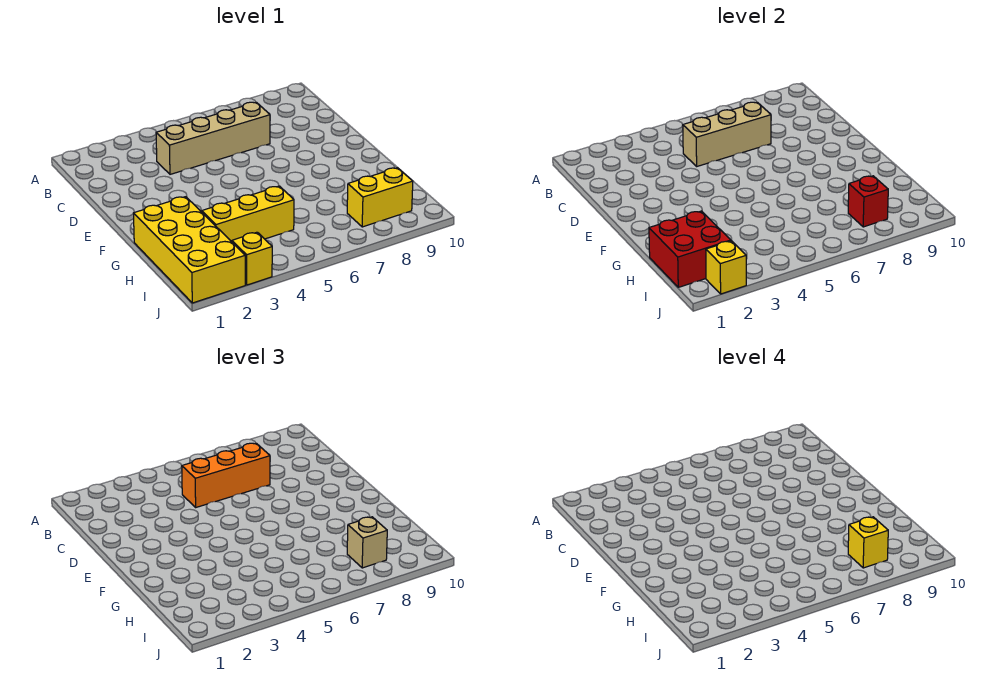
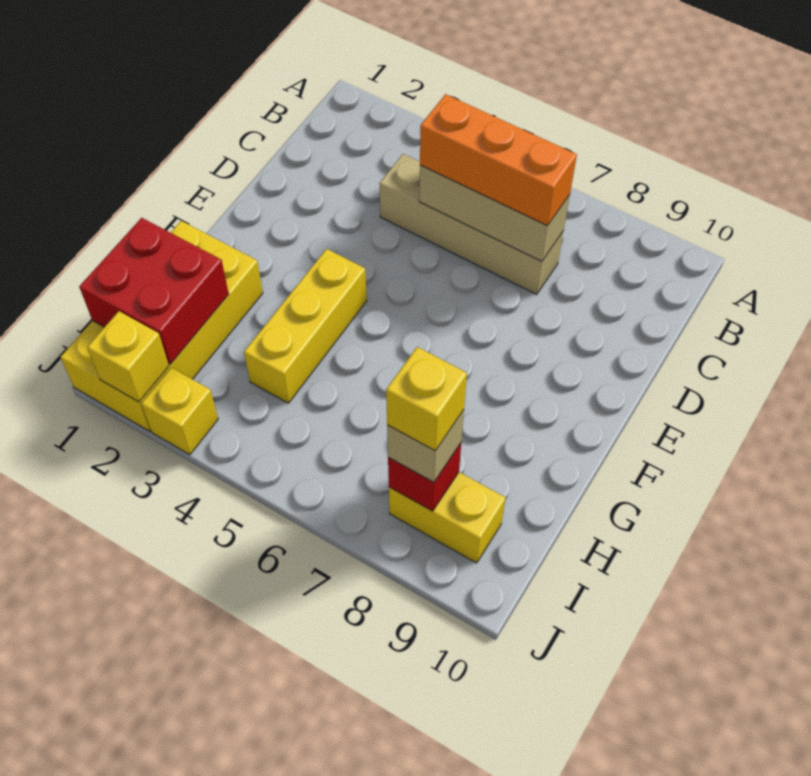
yellow brick H3:H5 level 1 -> yellow brick F4:H4 level 1

